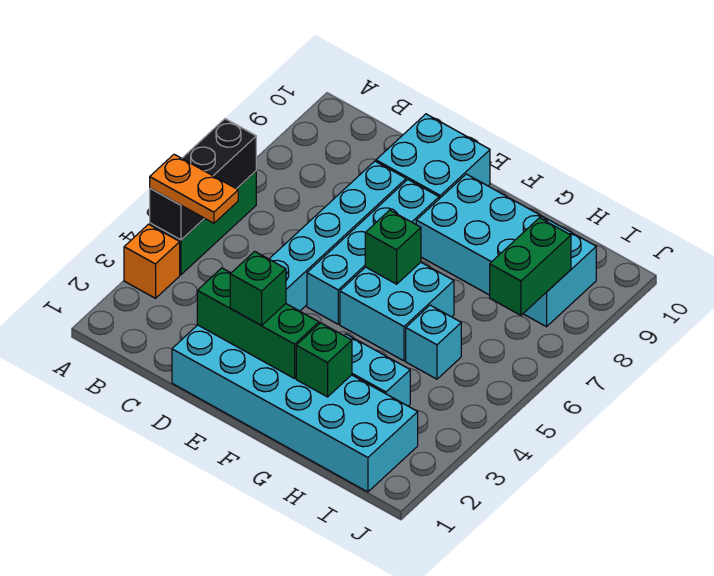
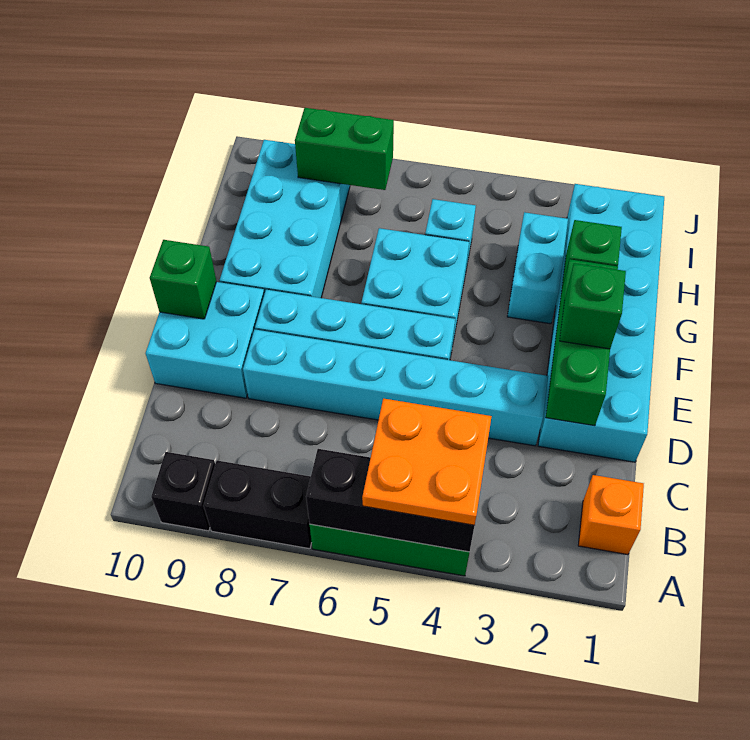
orange brick A3 level 1 -> orange brick B1 level 1
orange plate A4:B4 level 3 -> orange plate A4:B5 level 3
none -> black brick A7:A8 level 1
none -> black brick A9 level 1
green brick F6 level 2 -> green brick E10 level 2

